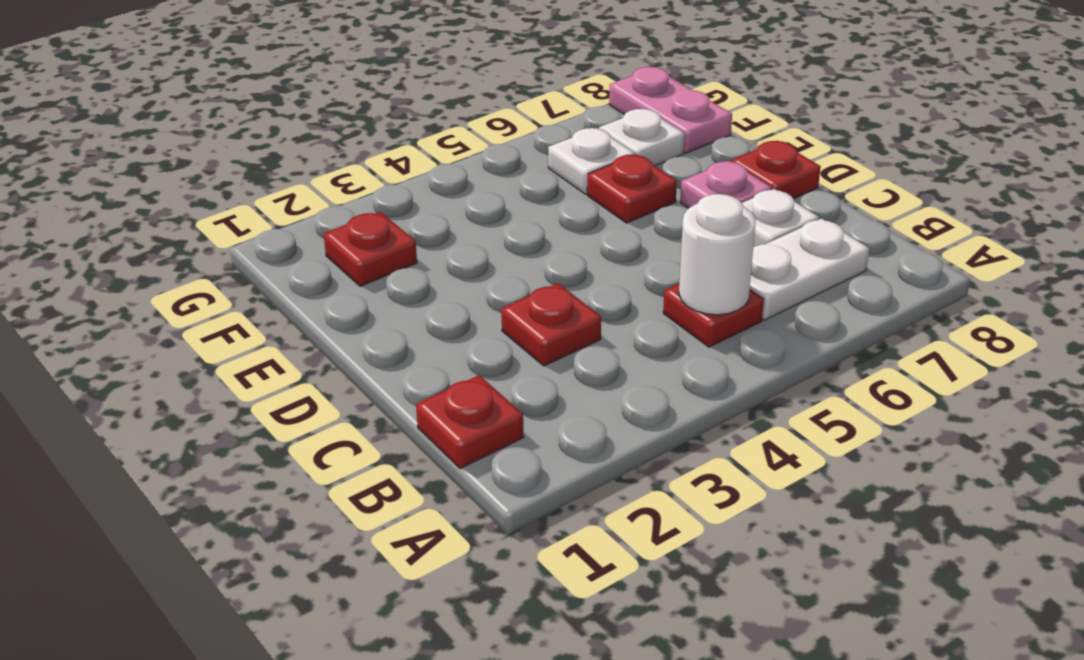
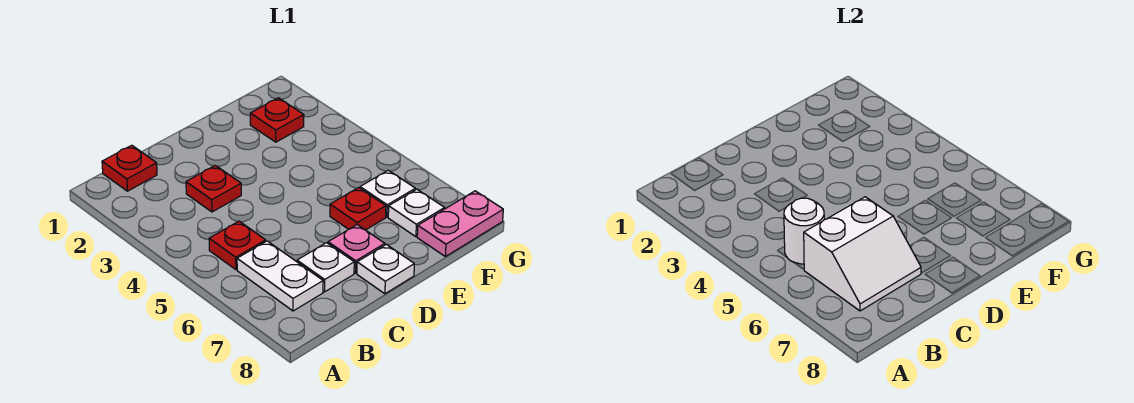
none -> white slope B6:C7 level 2 top 6
red plate D8 level 1 -> white plate D8 level 1

